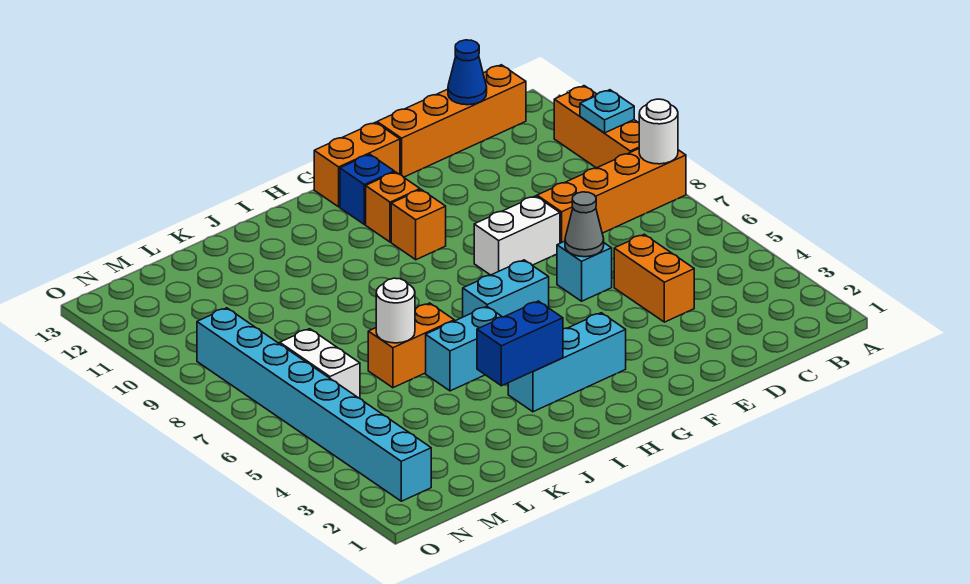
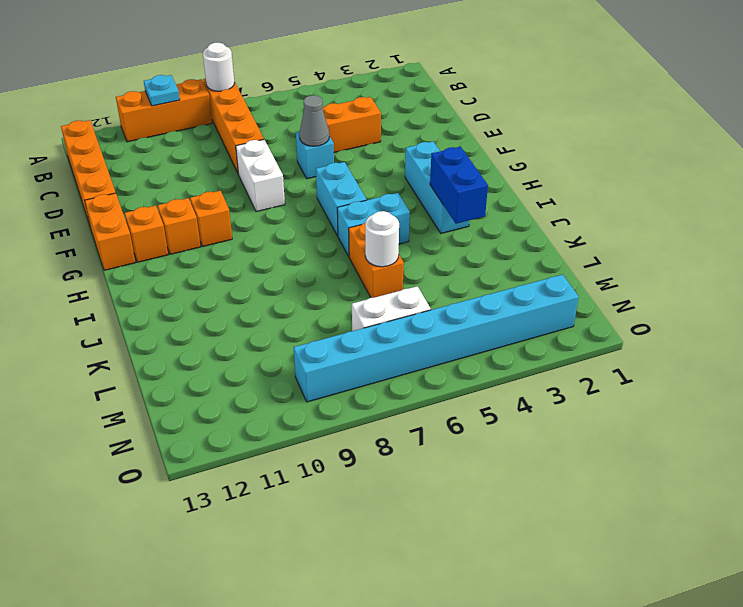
blue cone C13 level 2 -> none
blue brick G12 level 1 -> orange brick G12 level 1
cyan brick I5:J5 level 1 -> cyan brick I5:I6 level 1

